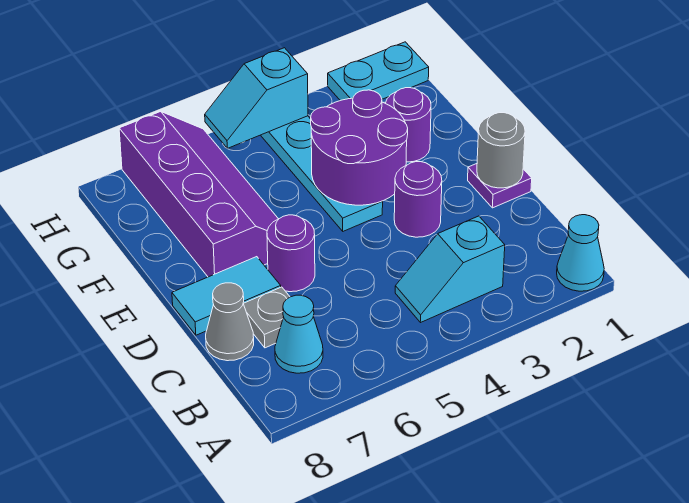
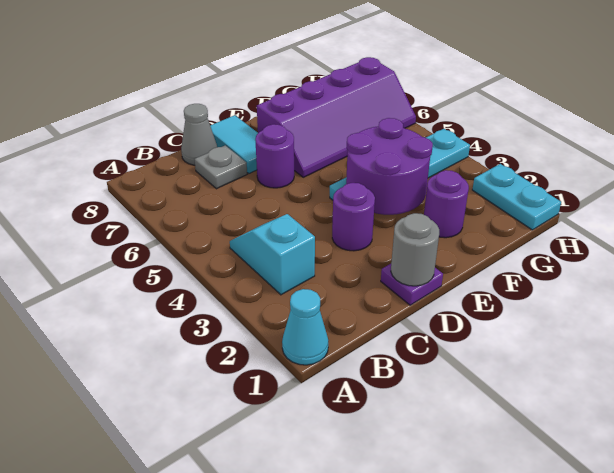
cyan cone B7 level 1 -> none
cyan slope H4:H5 level 2 top 4 -> none

